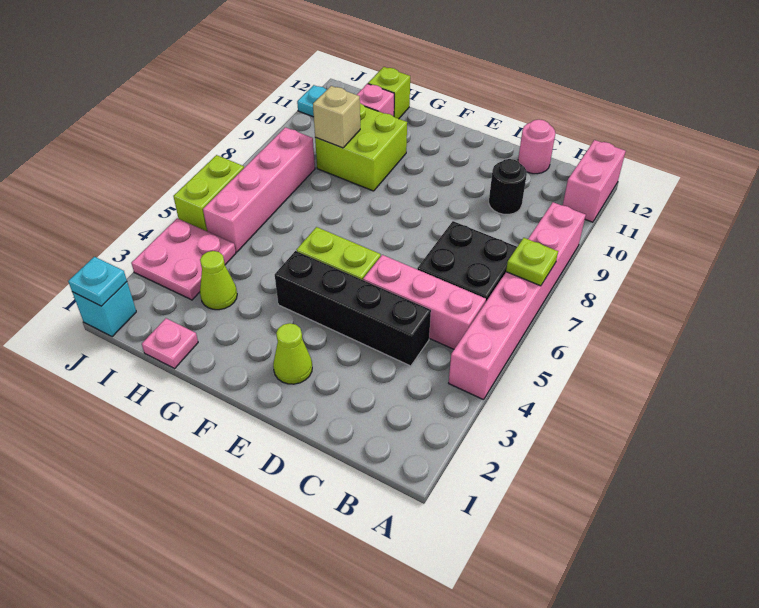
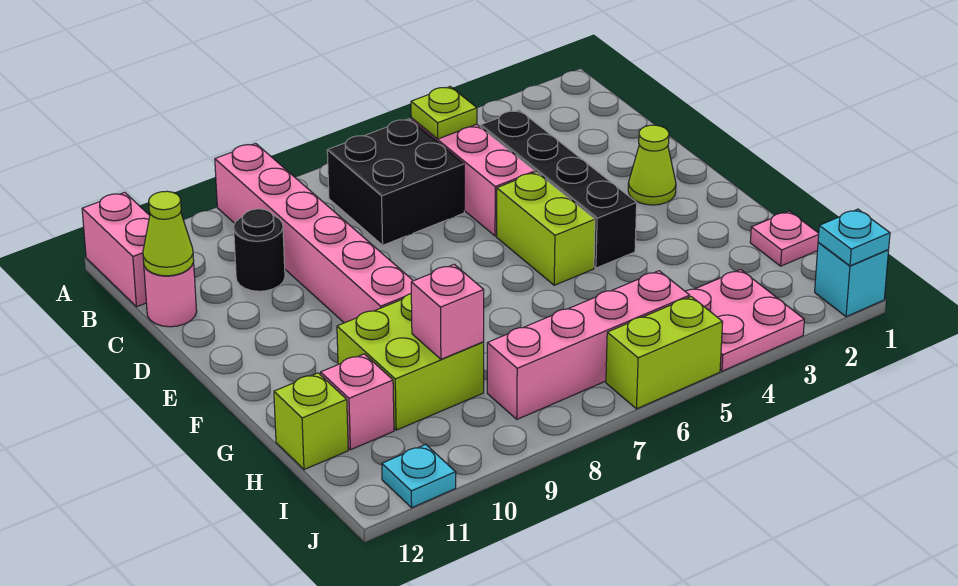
pink brick A4:A9 level 1 -> pink brick A9:F9 level 1
lime plate A7 level 2 -> lime plate B5 level 2
pink brick A11:A12 level 1 -> pink brick A12:B12 level 1
lime cone H3 level 1 -> lime cone C12 level 2
tan brick H9 level 2 -> pink brick H9 level 2

